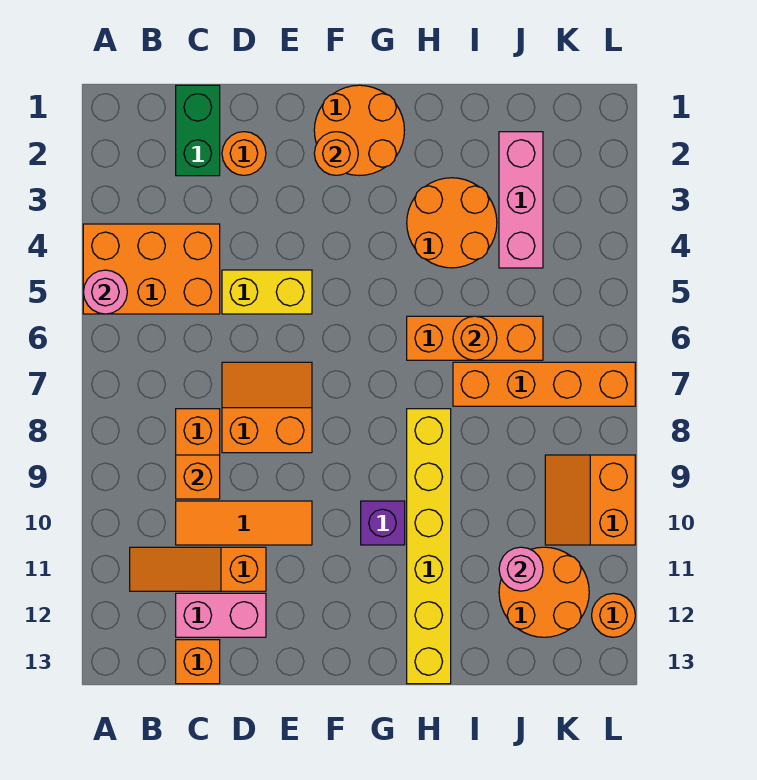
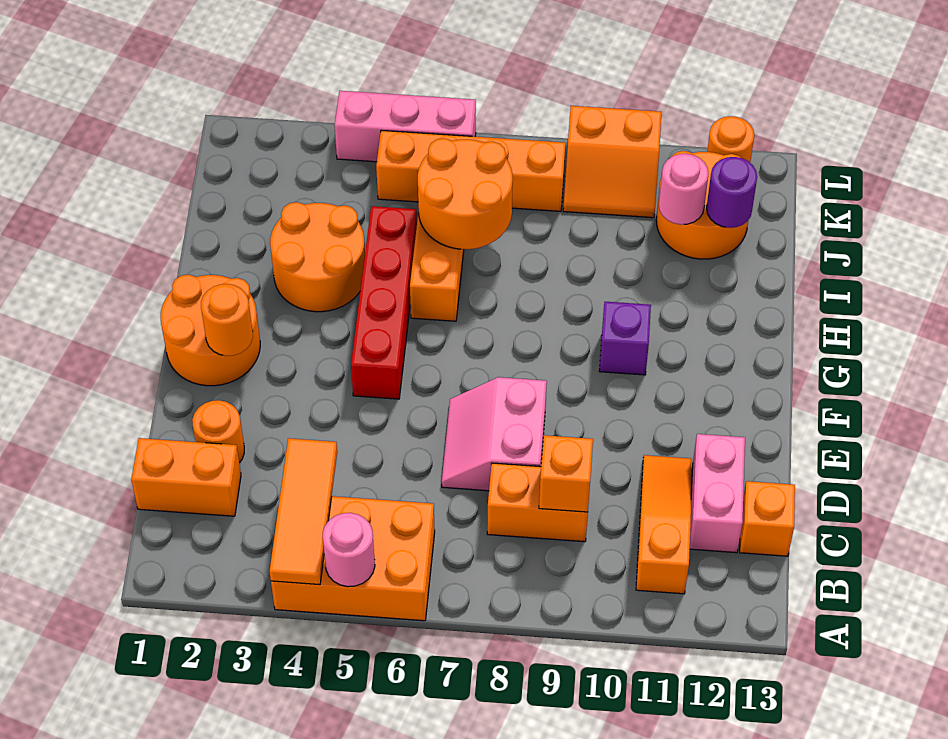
orange brick A4:C5 level 1 -> orange brick A4:B6 level 1
orange slope B11:D11 level 1 top D -> orange slope B11:D11 level 1 top B
green brick C1:C2 level 1 -> orange brick C1:C2 level 1
orange tile C10:E10 level 1 -> orange tile A4:C4 level 2
yellow brick D5:E5 level 1 -> none
orange slope D7:E8 level 1 top 8 -> pink slope D7:E8 level 1 top 8
none -> red brick F5:I5 level 1
yellow brick H8:H13 level 1 -> none
orange round brick I6 level 2 -> orange round brick I6:J7 level 2
orange brick I7:L7 level 1 -> orange brick K5:K8 level 1
pink brick J2:J4 level 1 -> pink brick L4:L6 level 1
none -> purple round brick J12 level 2

